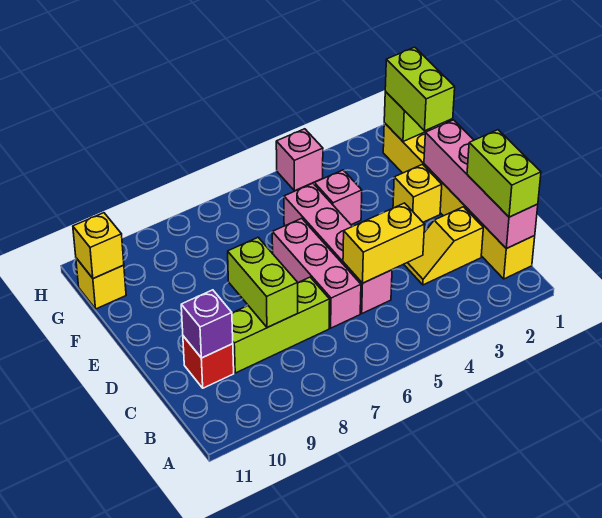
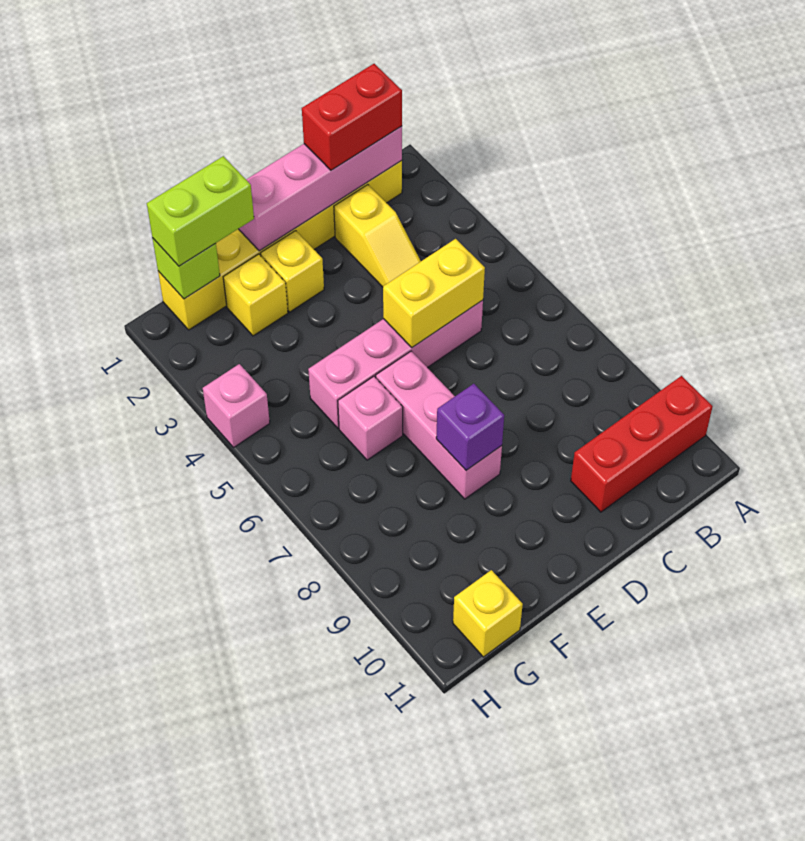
lime brick B1:C1 level 3 -> red brick B1:C1 level 3
yellow brick C4:C5 level 2 -> yellow brick C5:D5 level 2
pink brick C6:E6 level 1 -> pink brick E6:E8 level 1
lime brick C7:C9 level 1 -> none
lime brick C8:D8 level 2 -> none
red brick C10 level 1 -> red brick A10:C10 level 1
purple brick C10 level 2 -> purple brick E8 level 2
pink brick F4 level 1 -> pink brick F6 level 1
yellow brick G11 level 2 -> yellow brick F2 level 1

